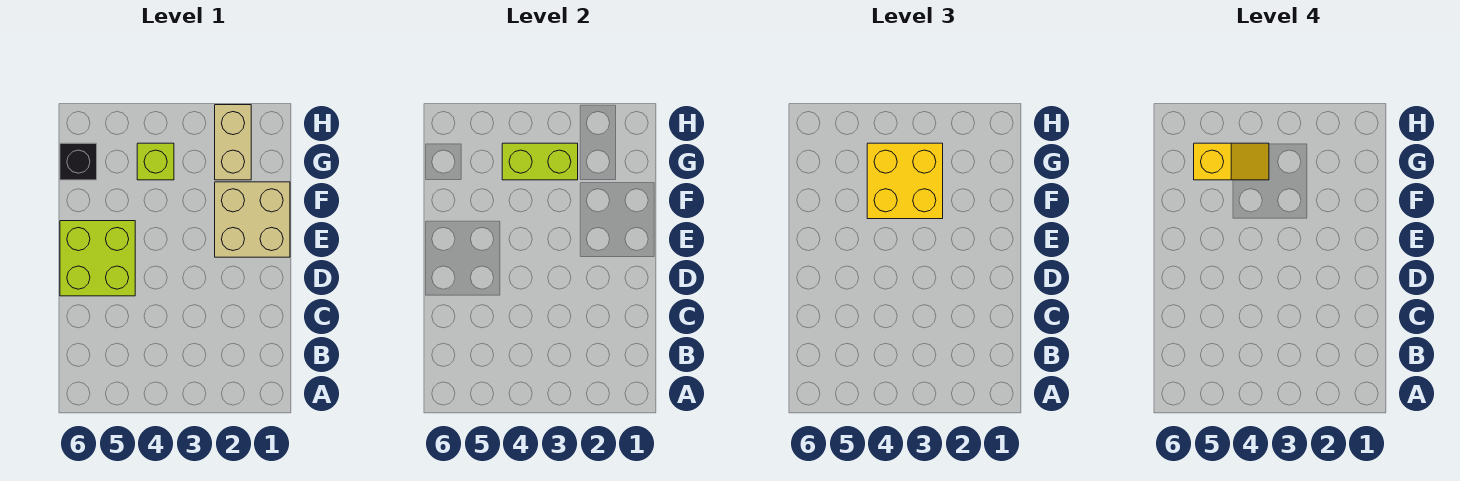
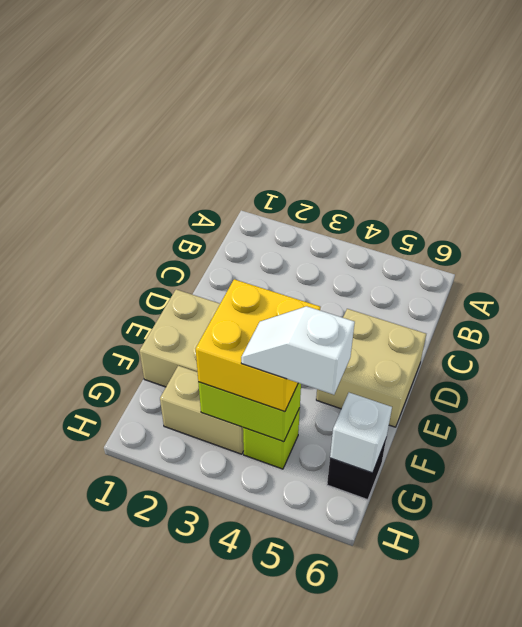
lime brick D5:E6 level 1 -> tan brick D5:E6 level 1
tan brick G2:H2 level 1 -> tan brick G2:G3 level 1
yellow slope G4:G5 level 4 top 5 -> white slope G4:G5 level 4 top 5
none -> white brick G6 level 2

